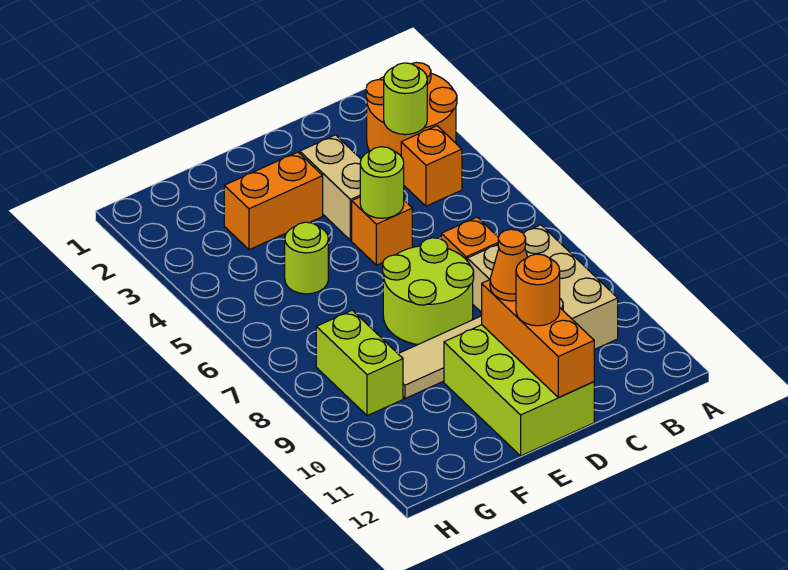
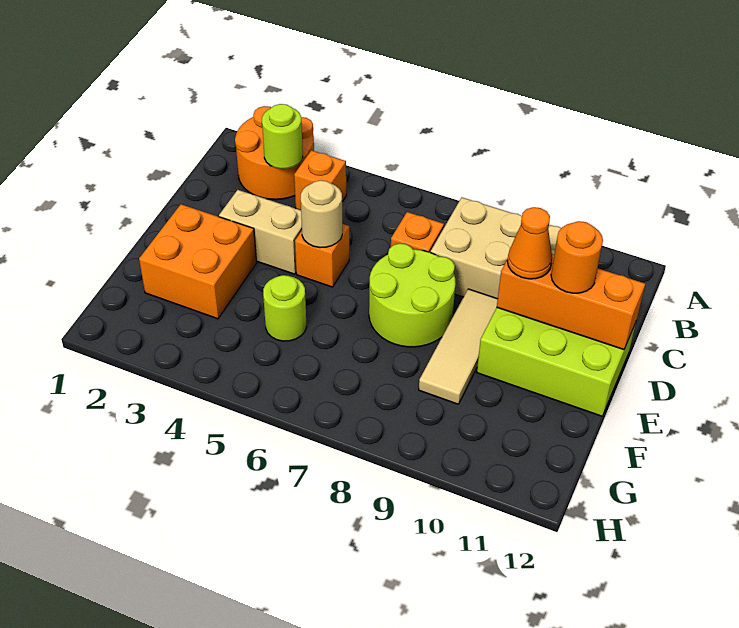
lime round brick D5 level 2 -> tan round brick D5 level 2
orange brick E3:F3 level 1 -> orange brick E2:F3 level 1
lime brick G8:G9 level 1 -> none

